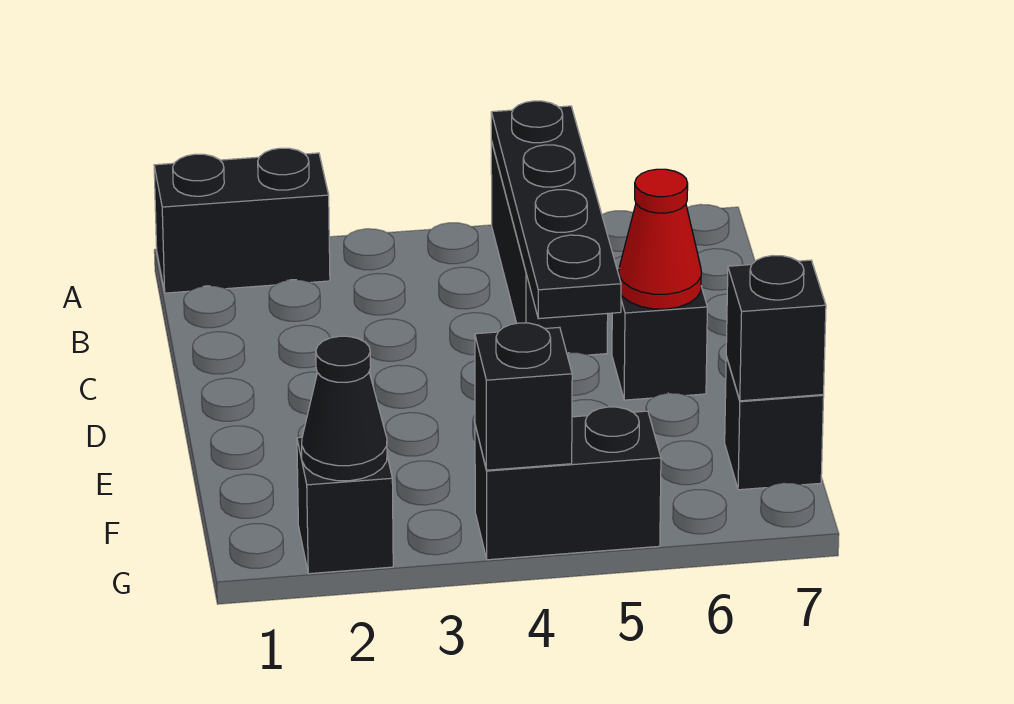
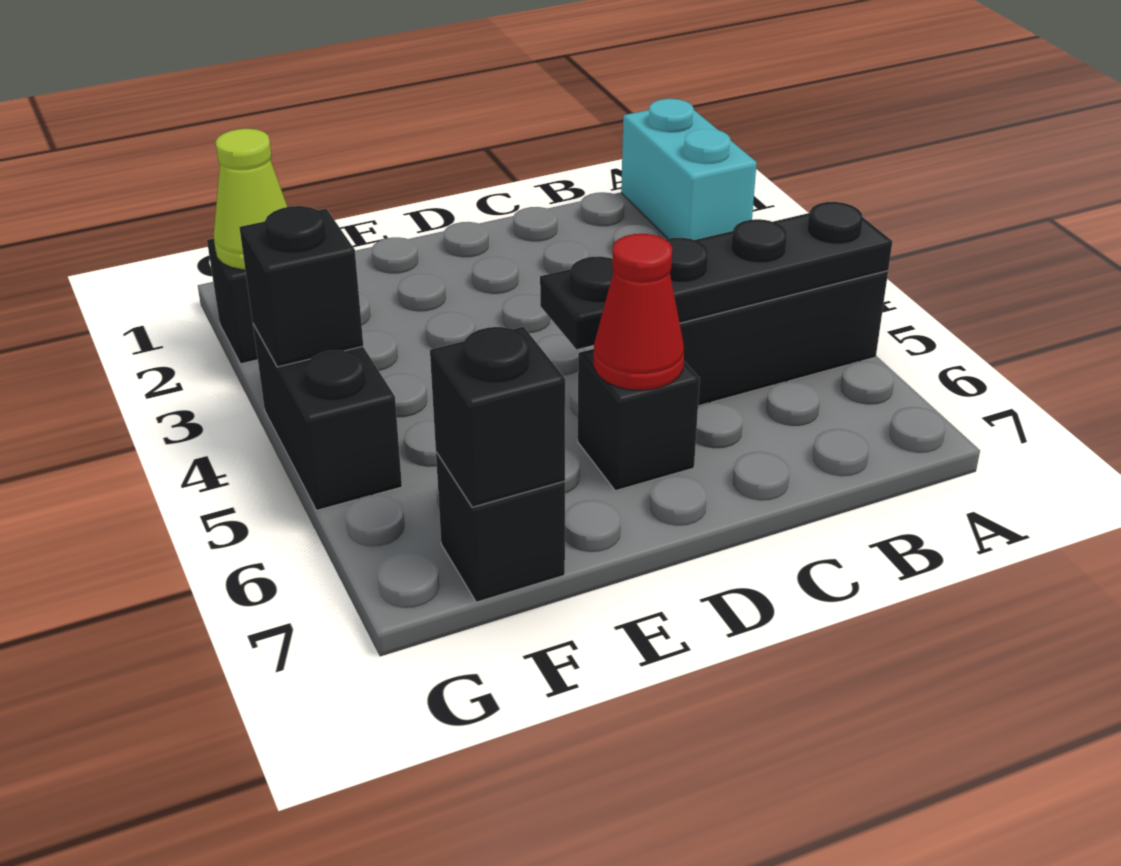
black brick A1:A2 level 1 -> cyan brick A1:A2 level 1
black cone G2 level 2 -> lime cone G2 level 2

